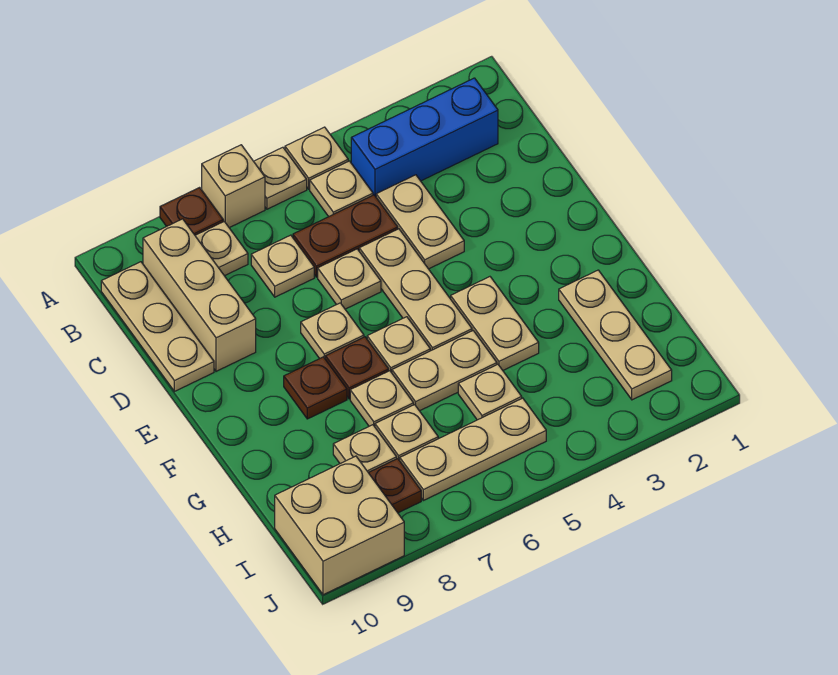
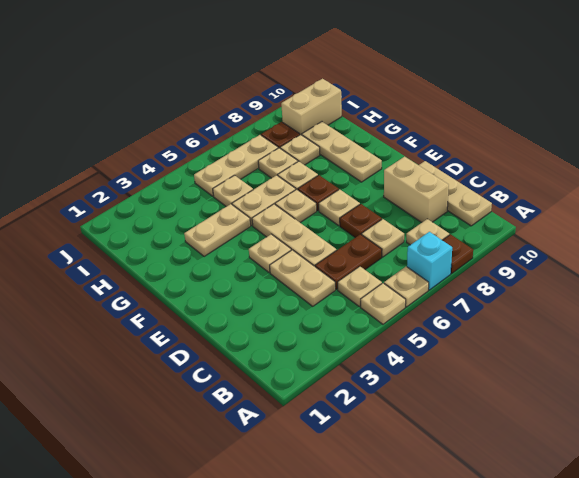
tan brick A7 level 1 -> cyan brick A7 level 1
blue brick B2:B4 level 1 -> none
tan brick B9:D9 level 1 -> tan brick C9:D9 level 1
tan plate D6 level 1 -> tan plate E4 level 1
tan plate F4:G4 level 1 -> tan plate G3:G4 level 1
brown plate F8 level 1 -> brown plate D7 level 1
tan plate G2:I2 level 1 -> tan plate F9:H9 level 1
tan brick I9:J10 level 1 -> tan brick I9:I10 level 1

